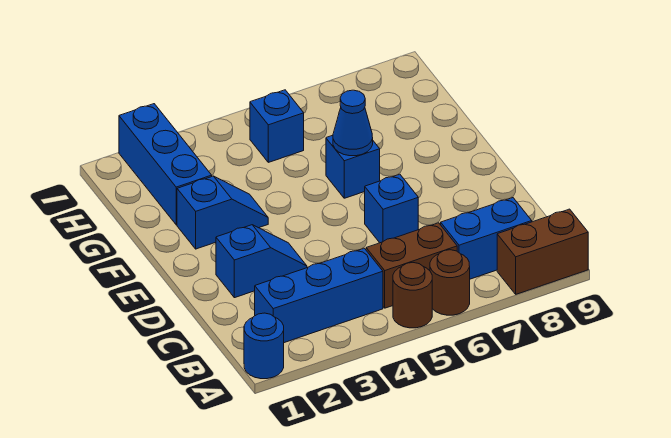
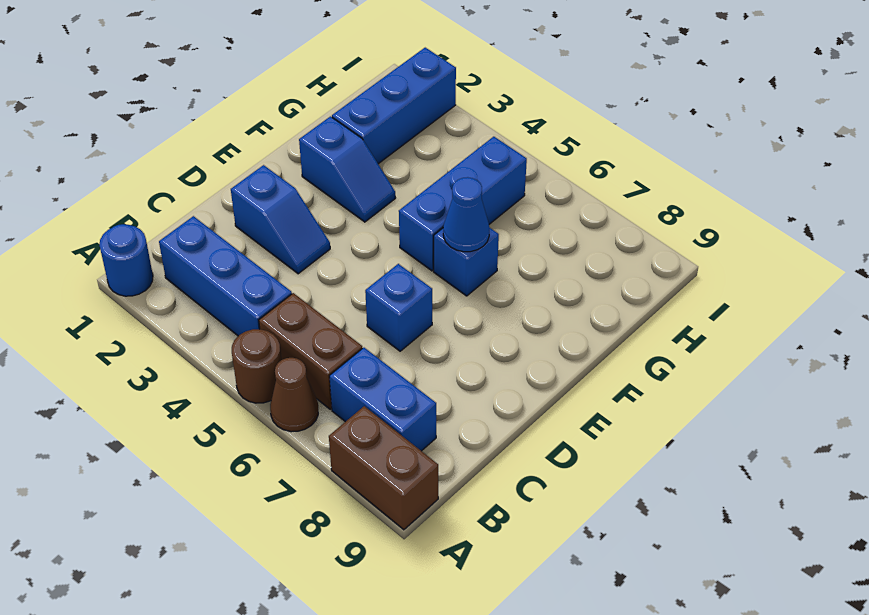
brown round brick A6 level 1 -> brown cone A6 level 1
blue brick H5 level 1 -> blue brick F5:H5 level 1

